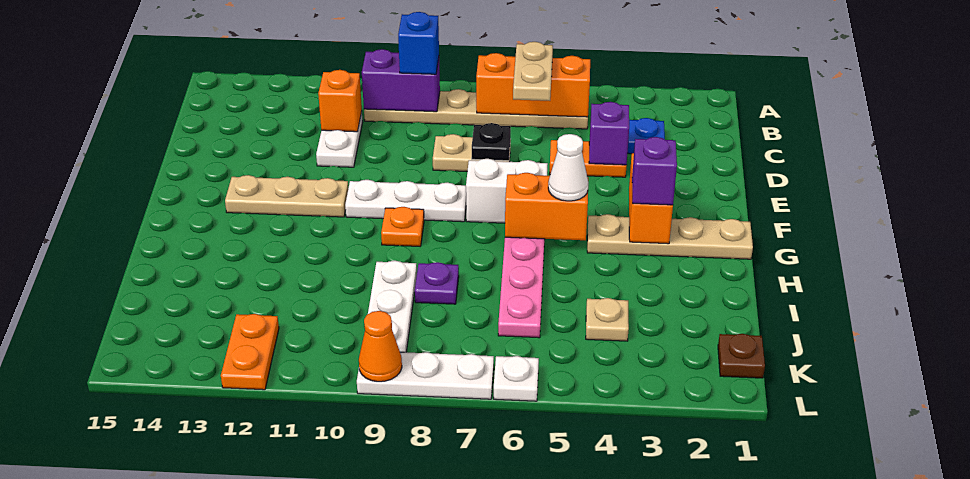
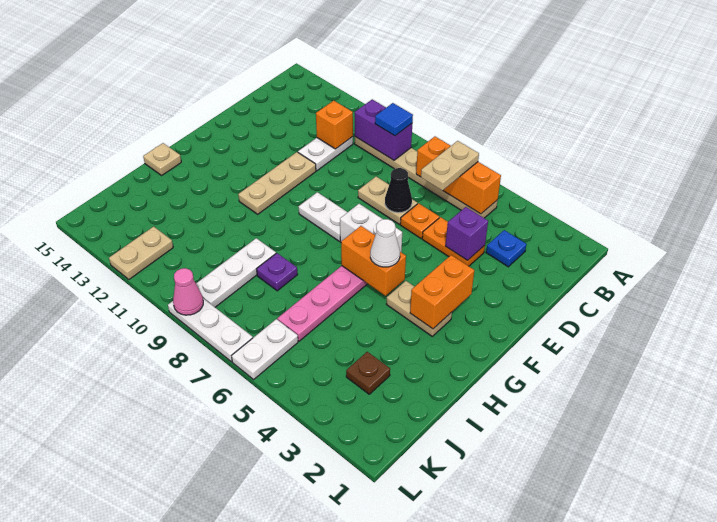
blue brick B9 level 3 -> blue tile B9 level 3
black plate D7 level 2 -> black cone D7 level 2
white plate F8:F10 level 1 -> white plate F8:F9 level 1
tan plate F11:F13 level 1 -> tan plate E11:G11 level 1
tan plate G1:G4 level 1 -> tan plate G3:G4 level 1
purple brick G3 level 3 -> none
orange plate G9 level 1 -> orange plate D6 level 1
tan plate J4 level 1 -> tan plate H15 level 1
brown plate K1 level 1 -> brown plate J3 level 1
orange plate K12:L12 level 1 -> tan plate K12:L12 level 1
white plate L6 level 1 -> white plate K6:L6 level 1
orange cone L9 level 2 -> pink cone L9 level 2

